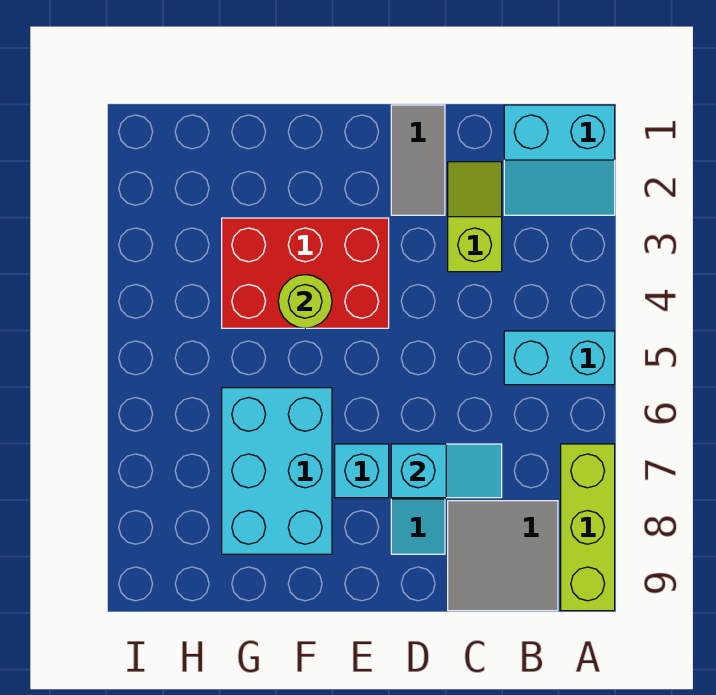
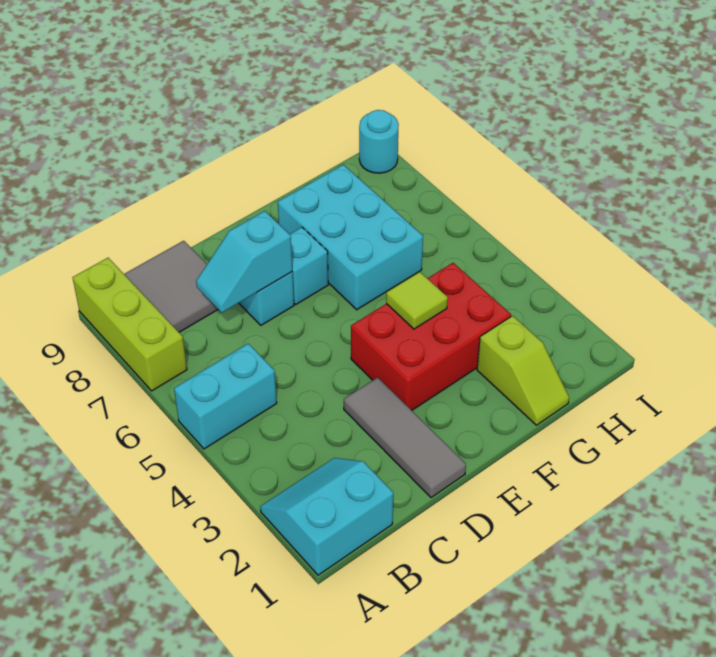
lime slope C2:C3 level 1 top 3 -> lime slope G1:G2 level 1 top 2
grey tile D1:D2 level 1 -> grey tile D1:D3 level 1
lime round brick F4 level 2 -> lime tile F4 level 2
none -> cyan round brick I9 level 1

